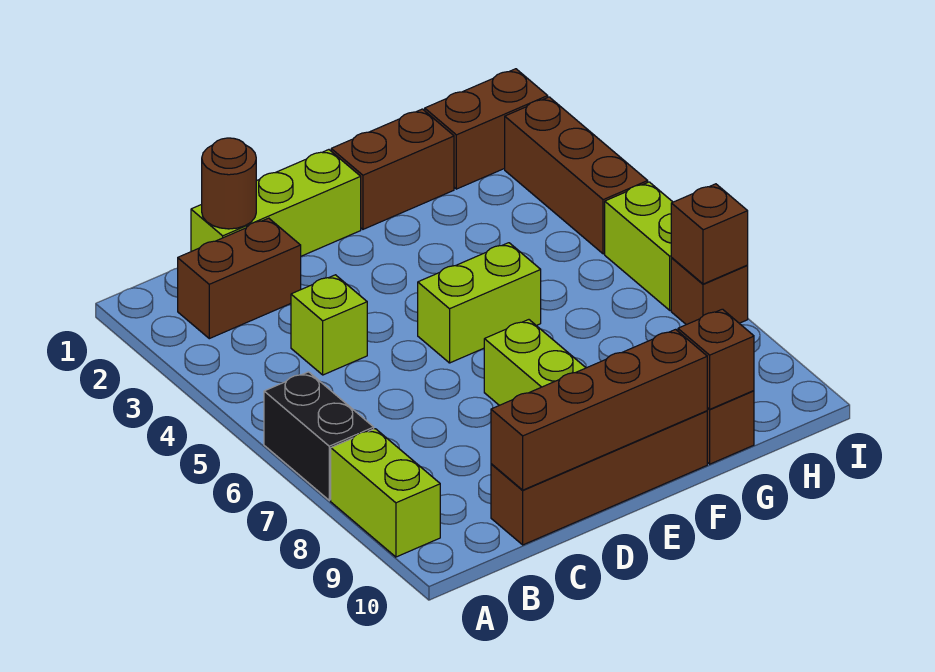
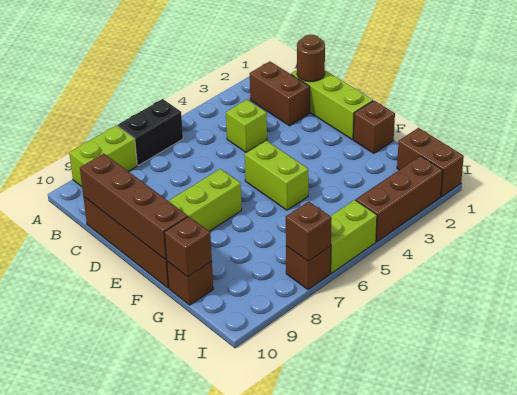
brown brick F1:G1 level 1 -> brown brick F1 level 1

